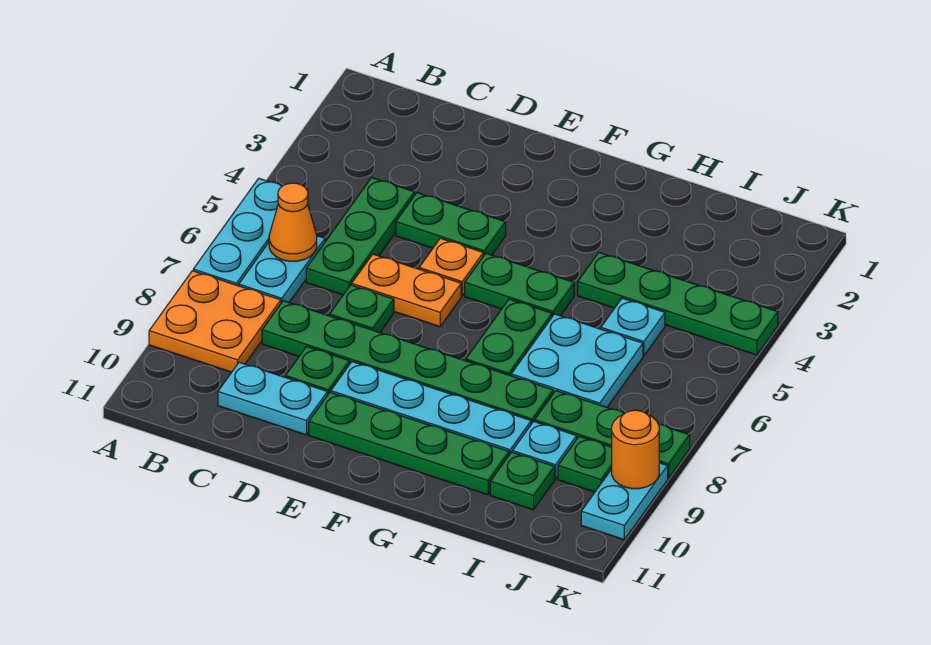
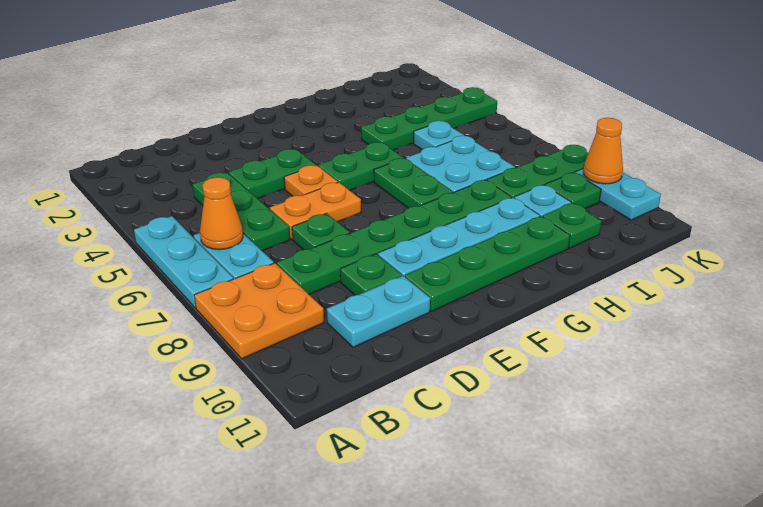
orange round brick K9 level 2 -> orange cone K9 level 2

